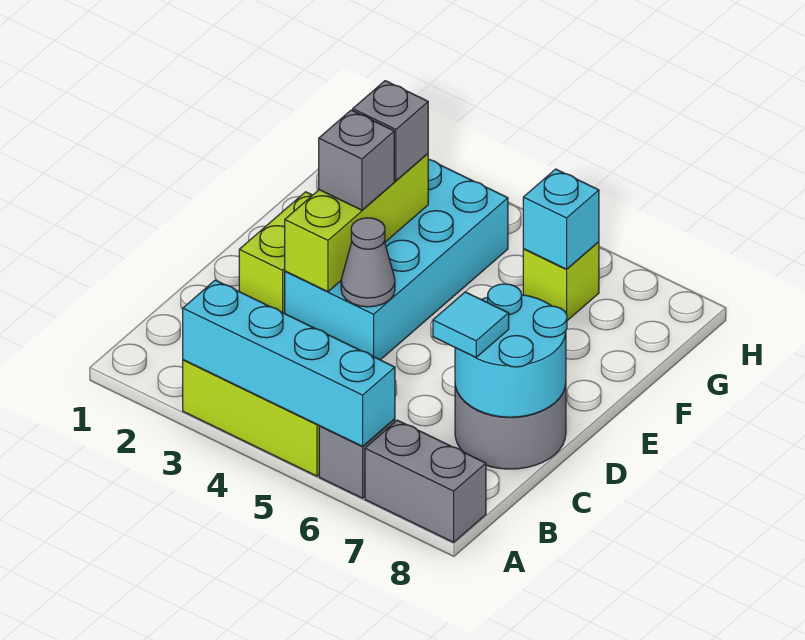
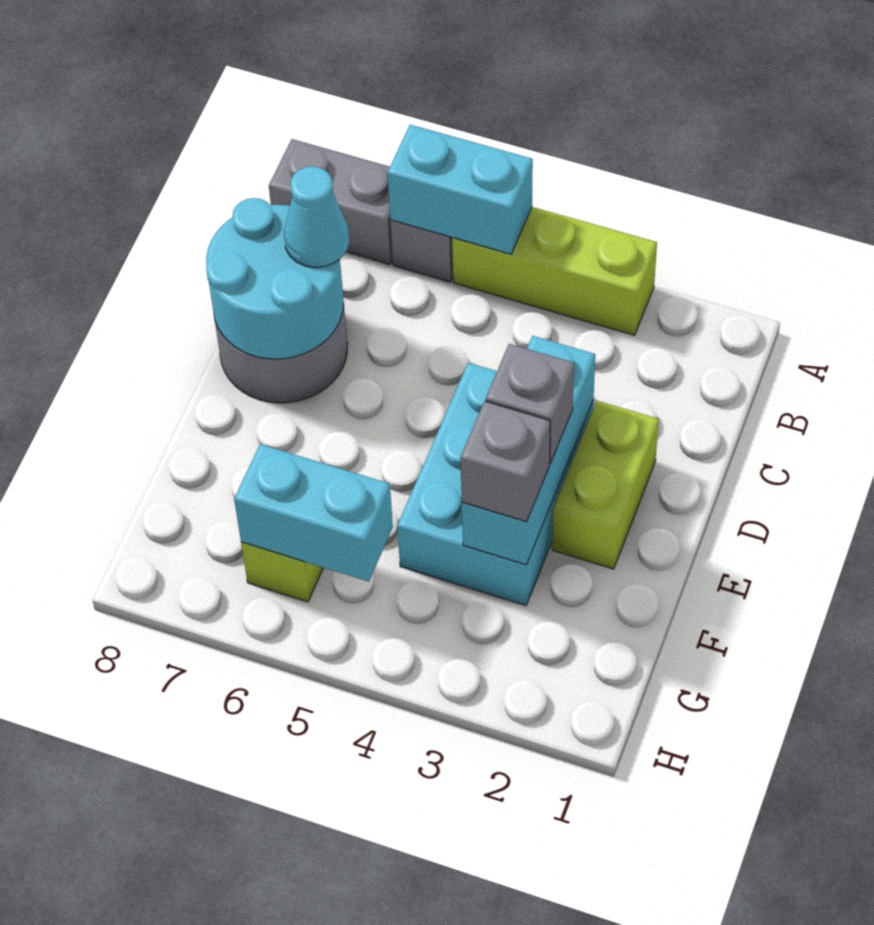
cyan brick A3:A6 level 2 -> cyan brick A5:A6 level 2
cyan tile C7 level 3 -> cyan cone C7 level 3
cyan brick D3:G4 level 1 -> cyan brick D3:F4 level 1
lime brick D3:F3 level 2 -> cyan brick D3:F3 level 2
grey cone D4 level 2 -> none
cyan brick G6 level 2 -> cyan brick G5:G6 level 2

